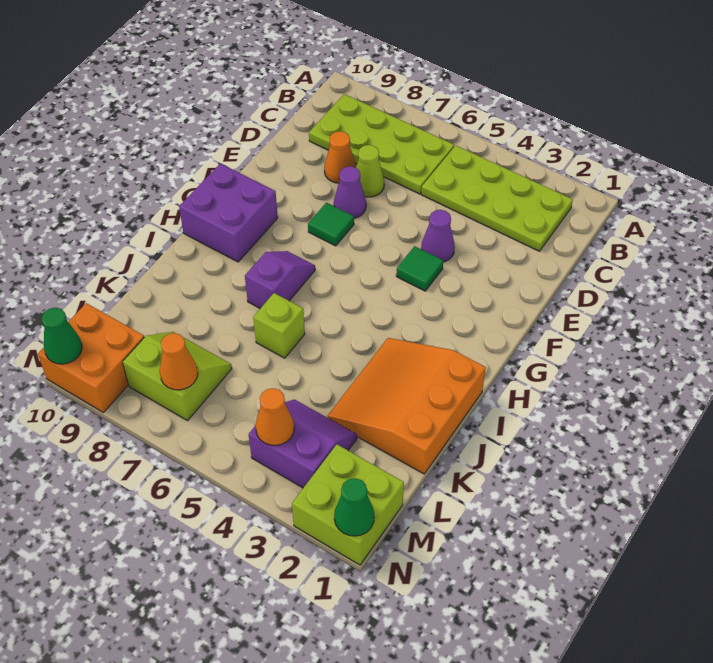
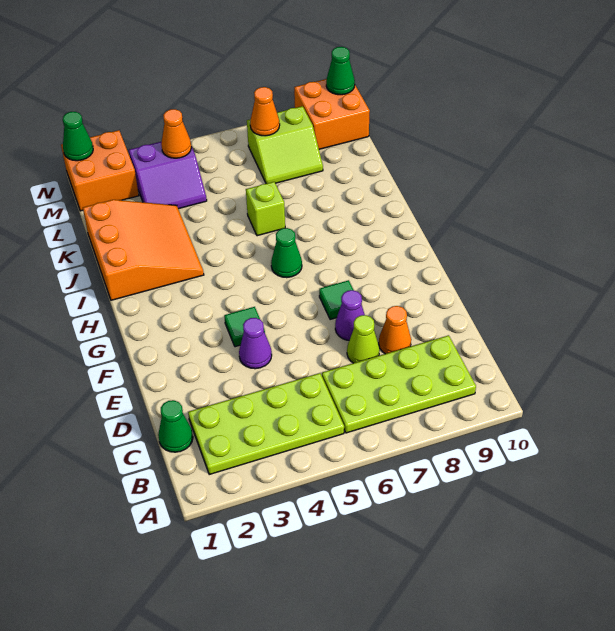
none -> green cone C1 level 1
purple brick G9:H10 level 1 -> none
none -> green cone H6 level 1
purple slope H7:I7 level 1 top I -> none
lime brick M1:N2 level 1 -> orange brick M1:N2 level 1

